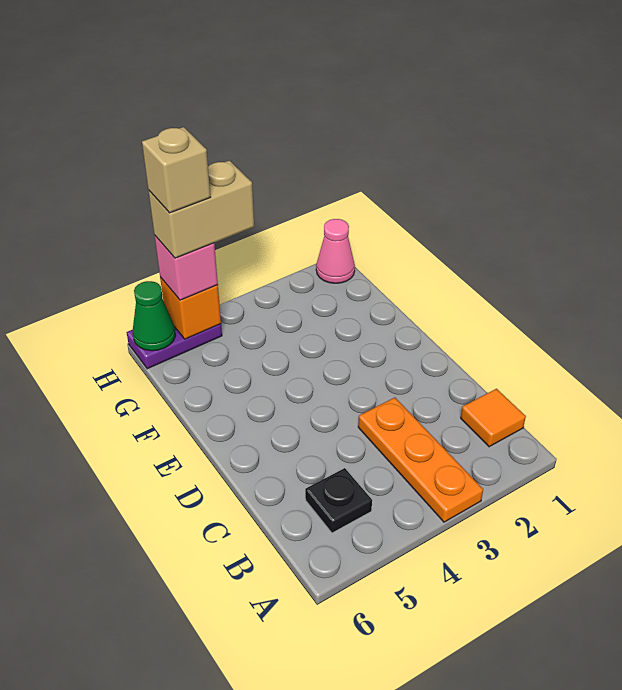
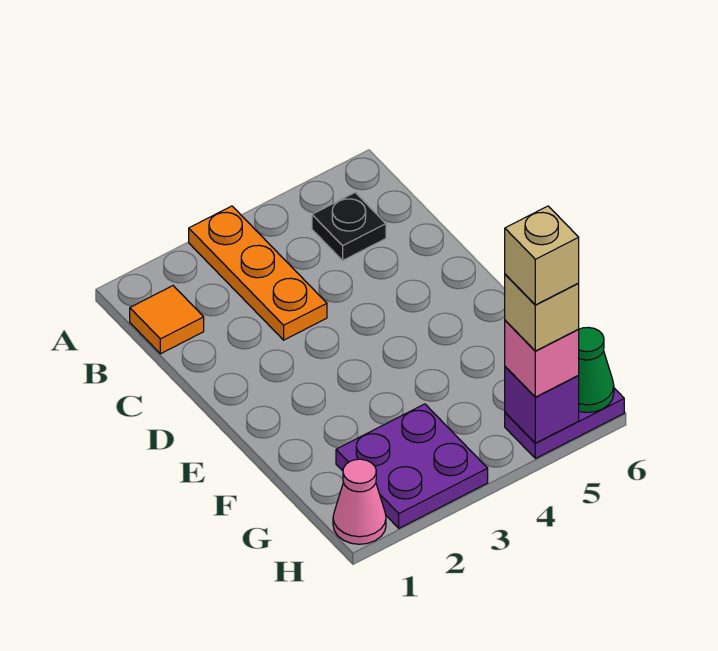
none -> purple plate G2:H3 level 1
tan brick H4:H5 level 4 -> tan brick H5 level 4
orange brick H5 level 2 -> purple brick H5 level 2

